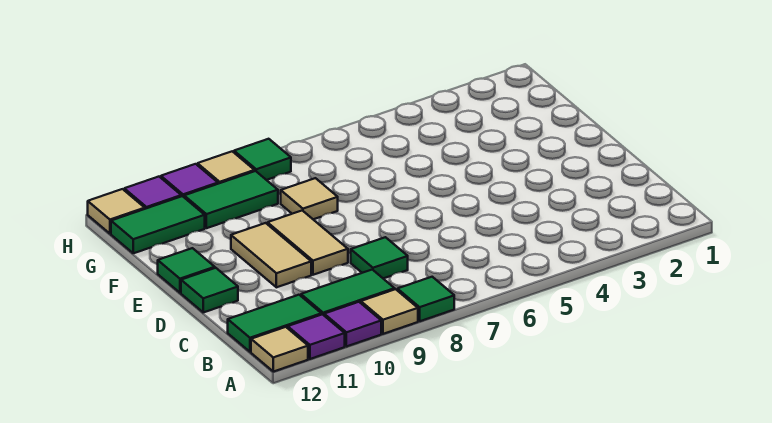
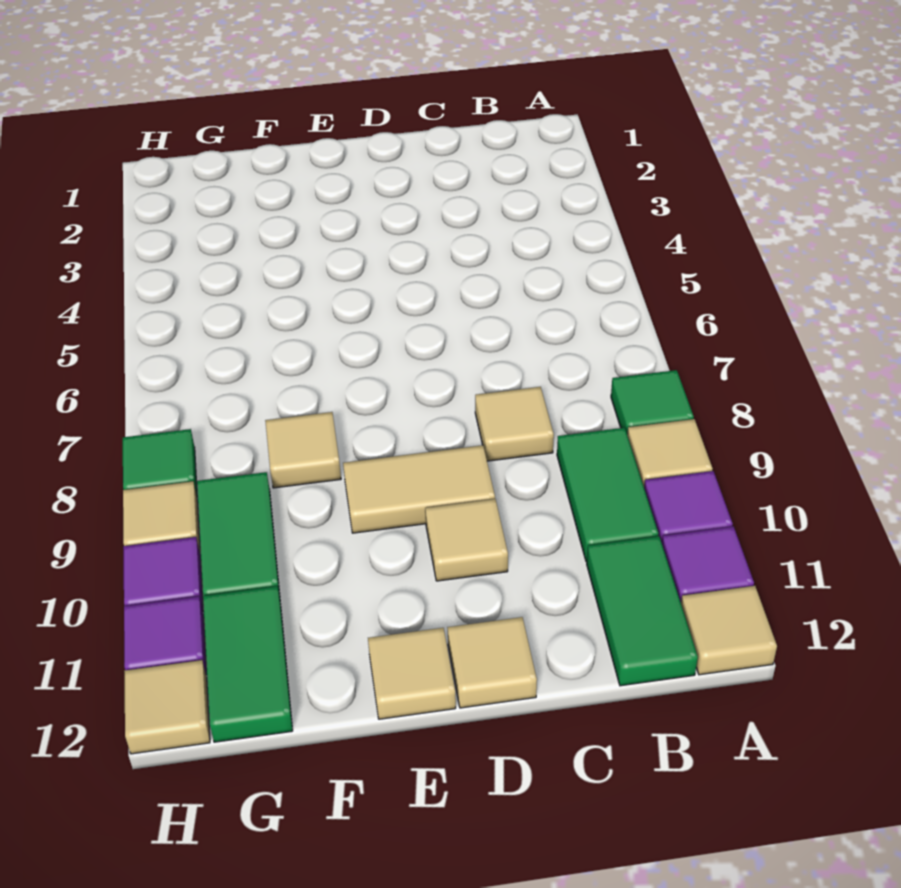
green tile C8 level 1 -> tan tile C8 level 1
tan tile D10:E10 level 1 -> tan tile D10 level 1
green tile D12 level 1 -> tan tile D12 level 1
green tile E12 level 1 -> tan tile E12 level 1

